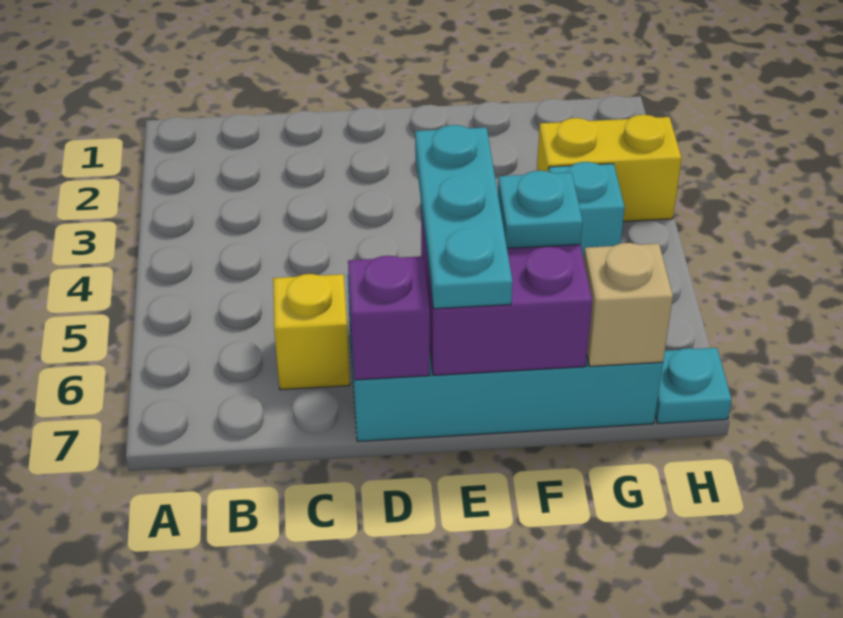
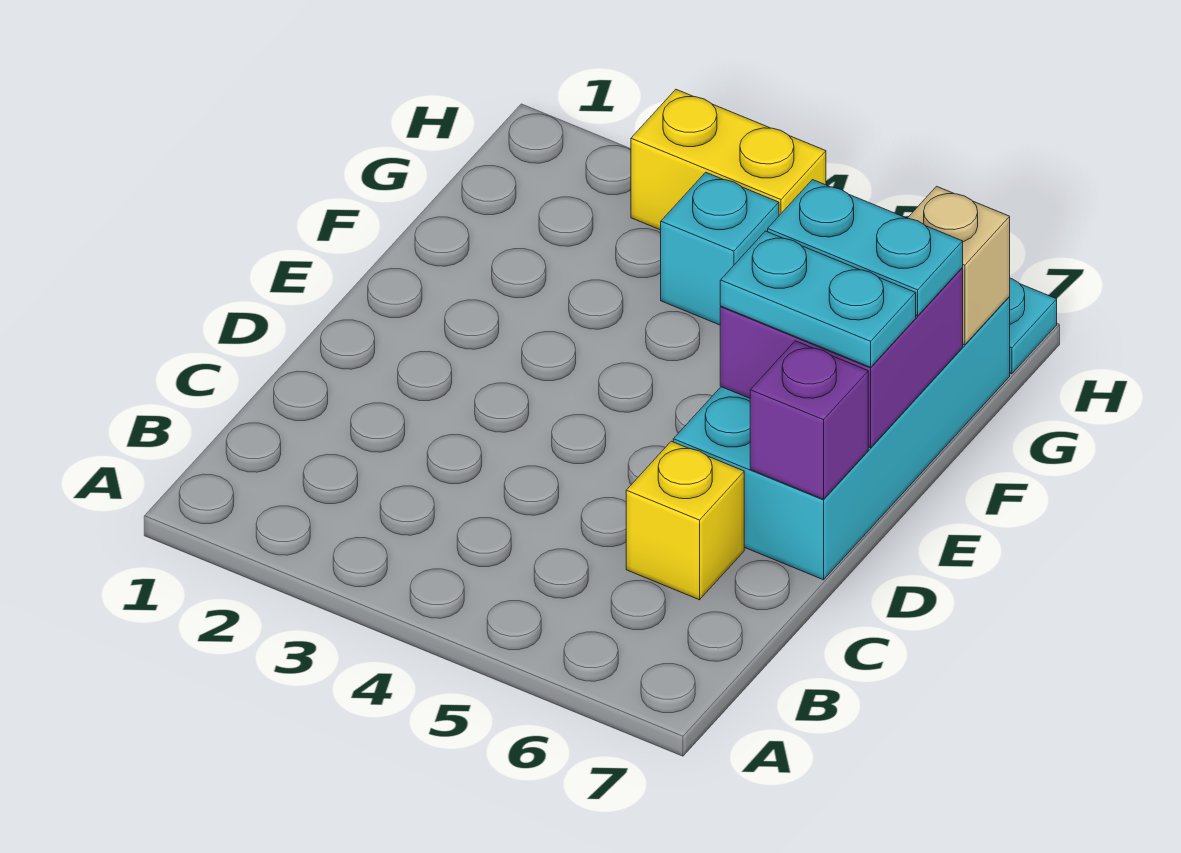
cyan plate E5:E7 level 3 -> cyan plate E6:E7 level 3
cyan plate F6 level 3 -> cyan plate F6:F7 level 3
yellow brick G3:H3 level 1 -> yellow brick H3:H4 level 1

